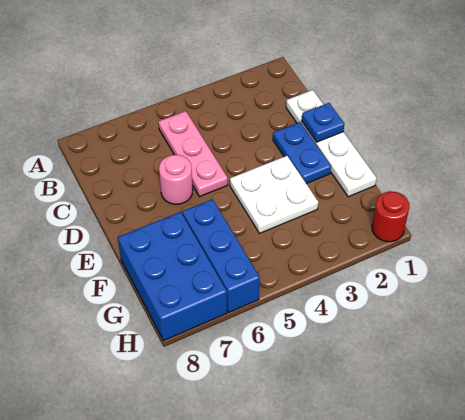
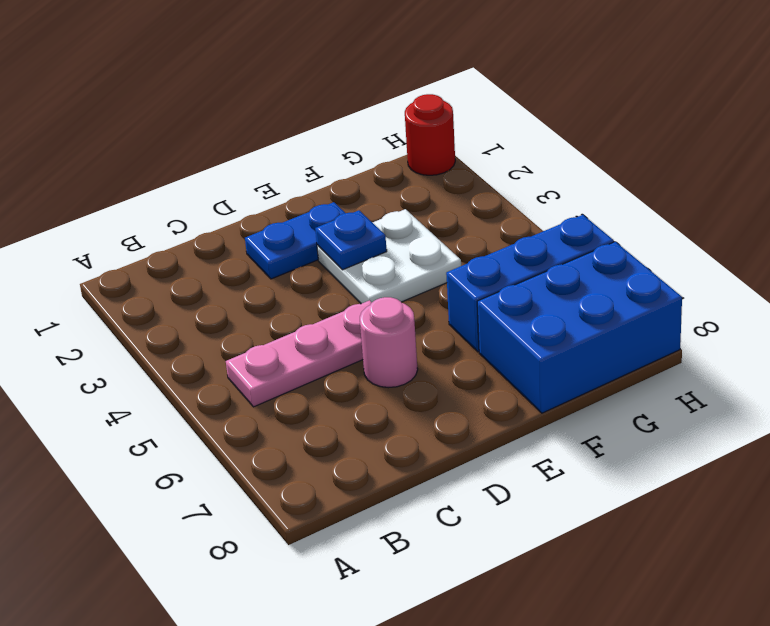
white plate C1:F1 level 1 -> none
blue plate D1 level 2 -> blue plate E3 level 2

